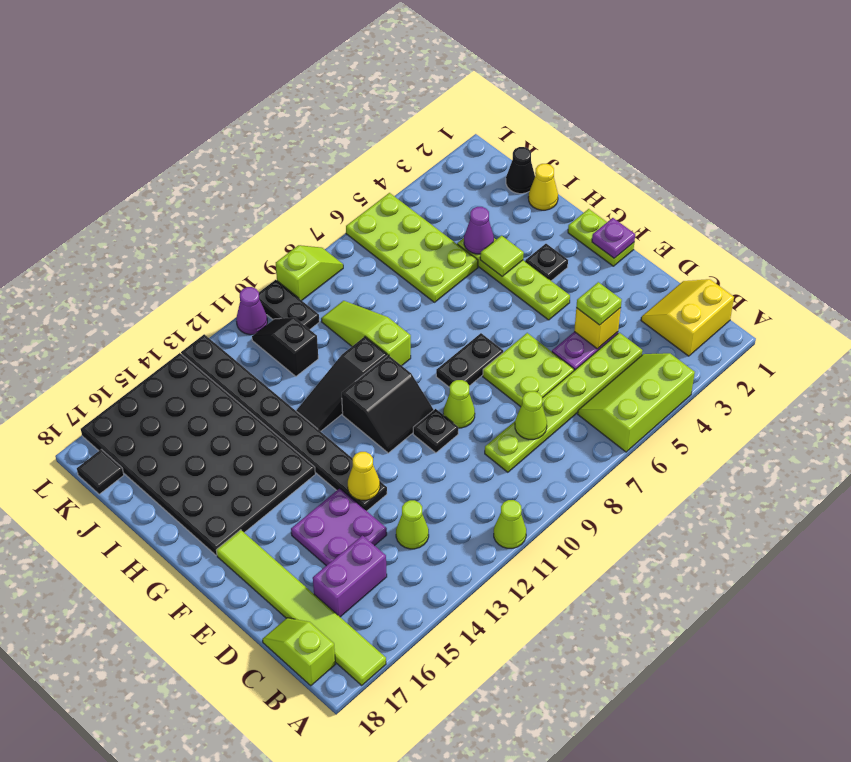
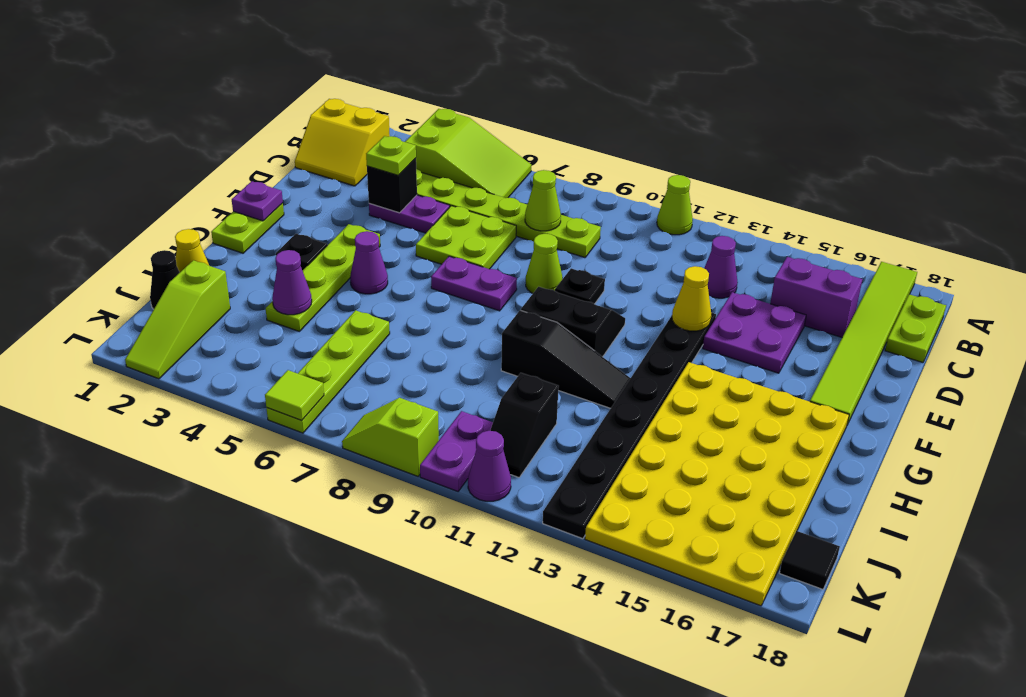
lime slope A4:B6 level 1 top A -> lime slope A4:B6 level 1 top 4
lime slope B18:C18 level 1 top B -> lime plate B18:C18 level 1
lime cone C13 level 1 -> purple cone C13 level 1
yellow brick D4 level 2 -> black brick D4 level 2
black plate F7:F8 level 1 -> purple plate F7:F8 level 1
none -> purple cone G5 level 1
black plate G14:L17 level 1 -> yellow plate G14:L17 level 1
lime tile H4 level 2 -> lime tile L6 level 2
lime slope H9:J9 level 1 top H -> lime slope J2:L2 level 1 top J
lime plate I5:L6 level 1 -> lime plate I6:L6 level 1
black plate K10:L10 level 1 -> purple plate K10:L10 level 1

